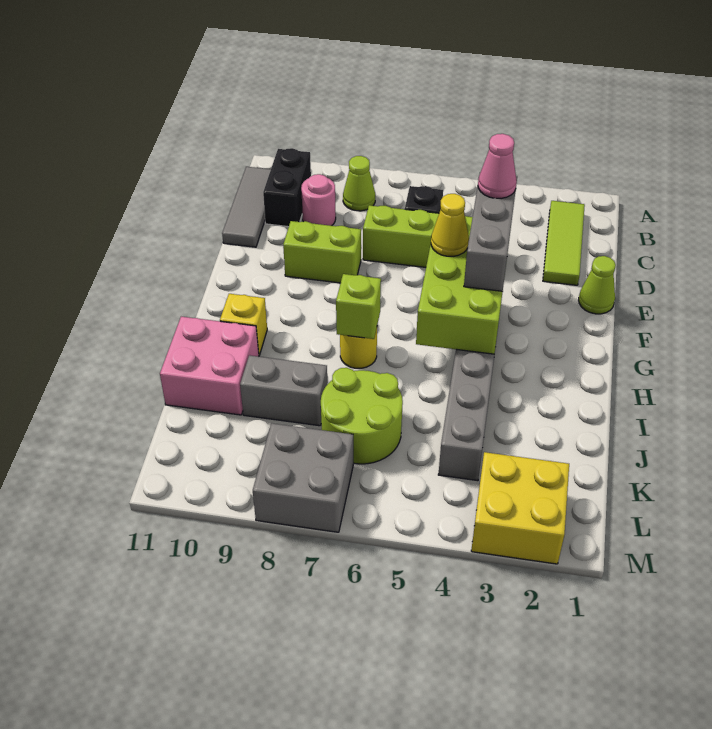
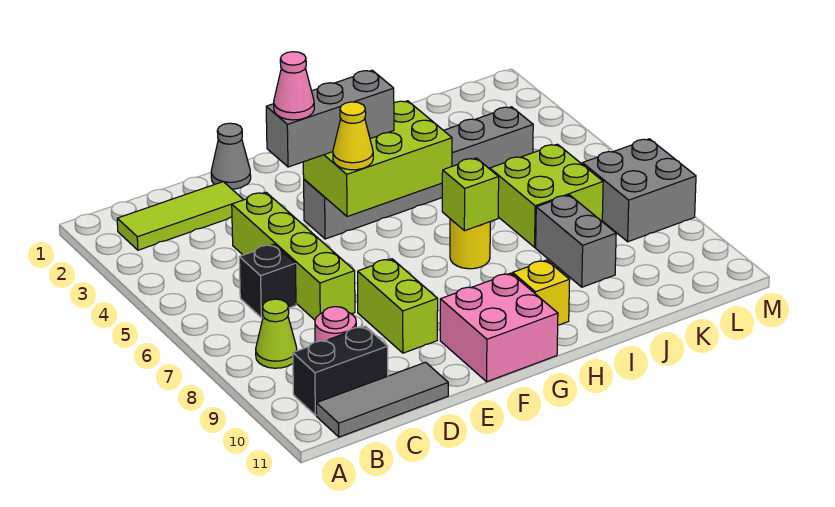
lime cone E1 level 1 -> grey cone E1 level 1
pink brick I10:J11 level 1 -> pink brick F10:G11 level 1
lime round brick J6:K7 level 1 -> lime brick J6:K7 level 1
yellow brick L2:M3 level 1 -> none

